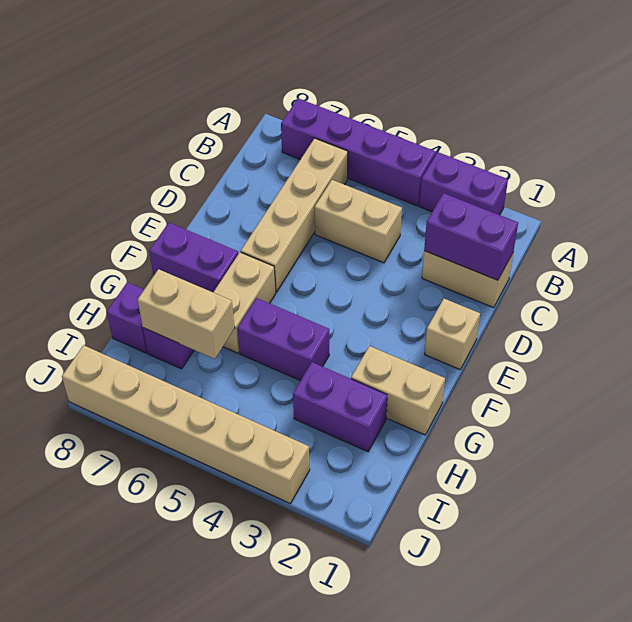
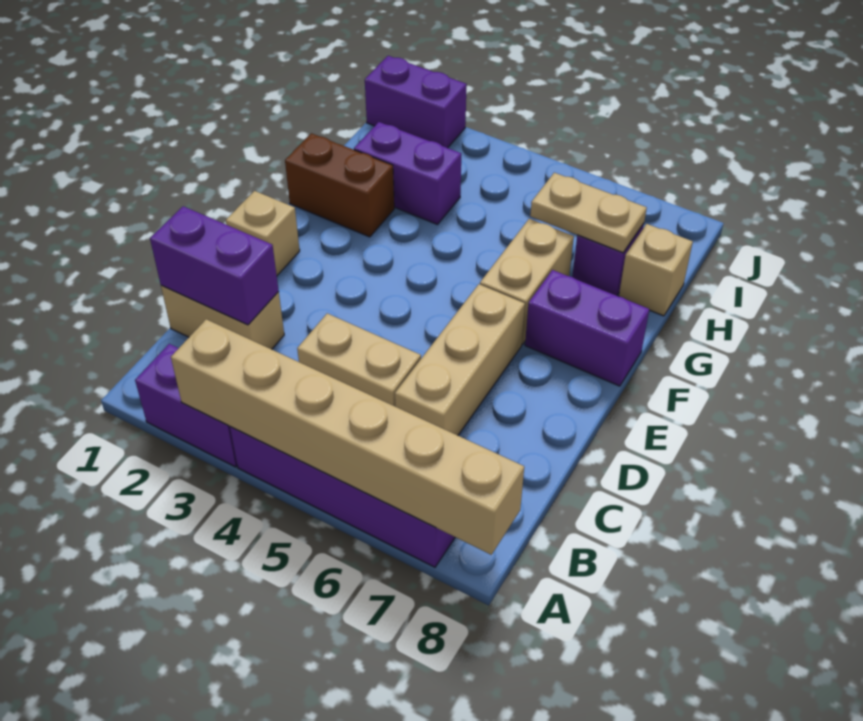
tan brick B6:E6 level 1 -> tan brick C6:E6 level 1
tan brick G1:G2 level 1 -> brown brick G1:G2 level 1
purple brick G4:G5 level 1 -> purple brick J1:J2 level 1
tan brick H6:H7 level 2 -> tan plate H6:H7 level 2
purple brick H8 level 1 -> tan brick H8 level 1
tan brick J3:J8 level 1 -> tan brick A3:A8 level 2

